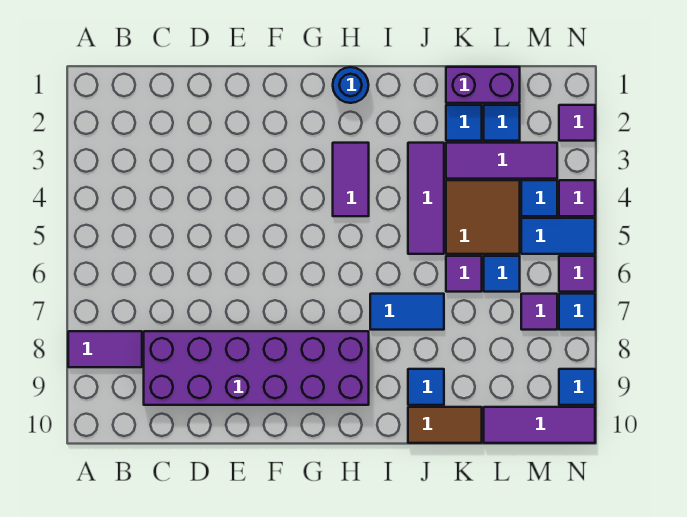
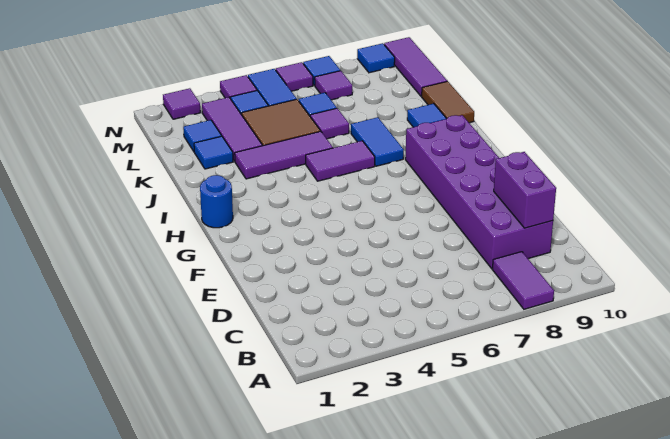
purple tile H3:H4 level 1 -> purple tile I5:I6 level 1
purple brick K1:L1 level 1 -> purple brick C9:D9 level 2

